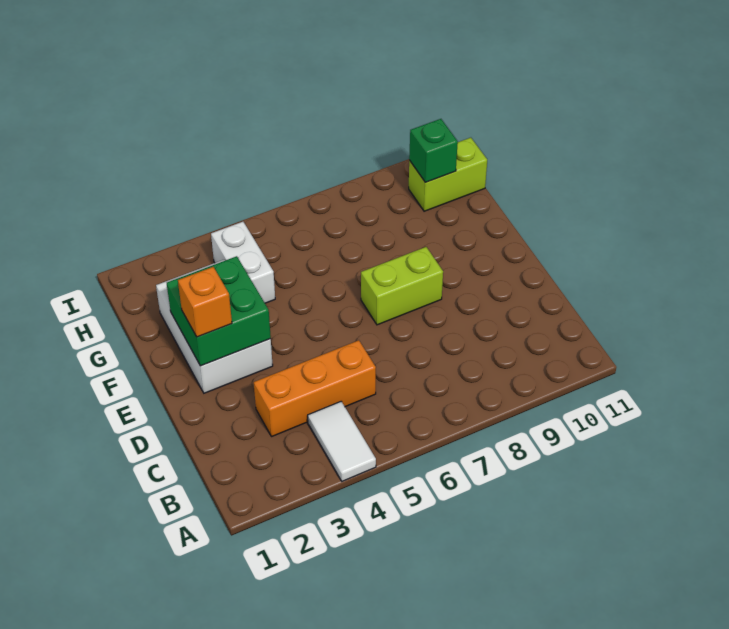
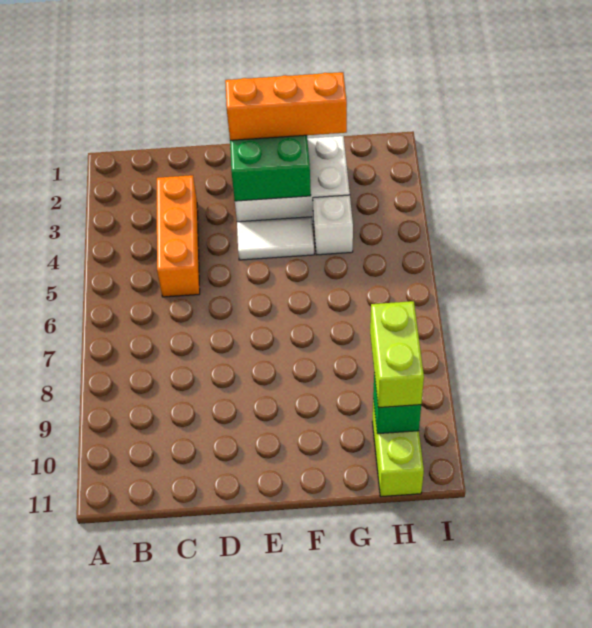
white tile A4:B4 level 1 -> white tile E4:F4 level 1
orange brick E2 level 3 -> orange brick E2:G2 level 3
lime brick E7:E8 level 1 -> lime brick H9:H10 level 3
white brick G4:H4 level 1 -> white brick G4 level 1

